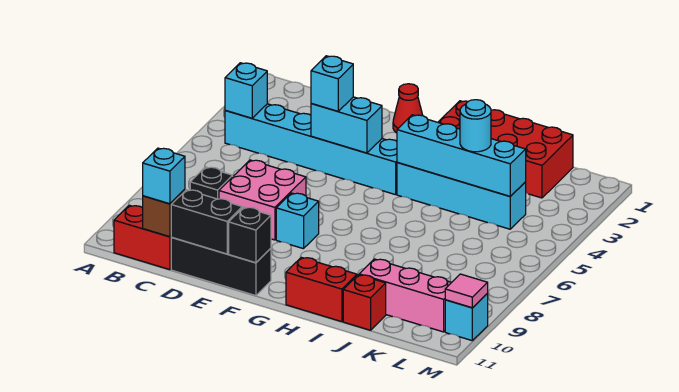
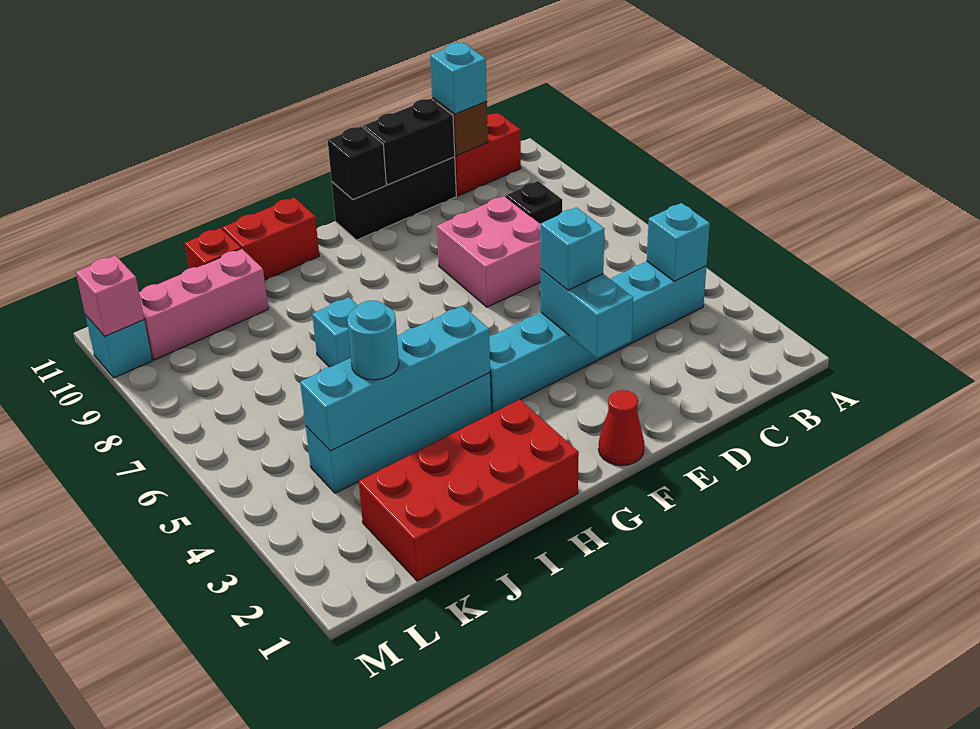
cyan brick E4:F4 level 2 -> cyan brick E3:E4 level 2
cyan brick F8 level 1 -> cyan brick I7 level 1
pink tile M10 level 2 -> pink brick M10 level 2

